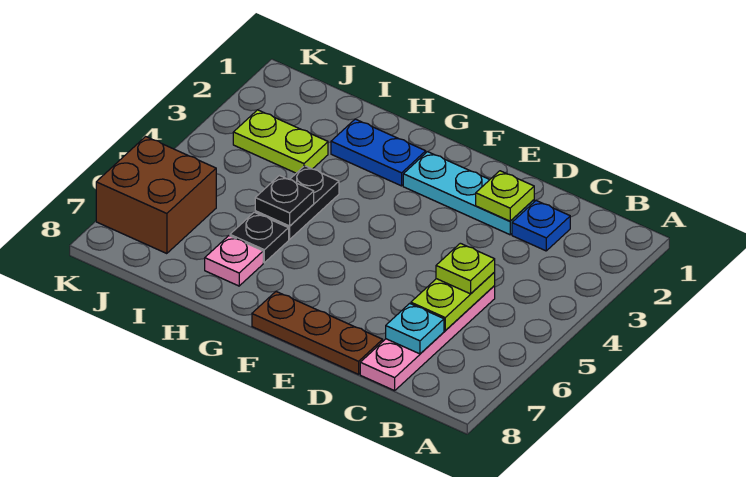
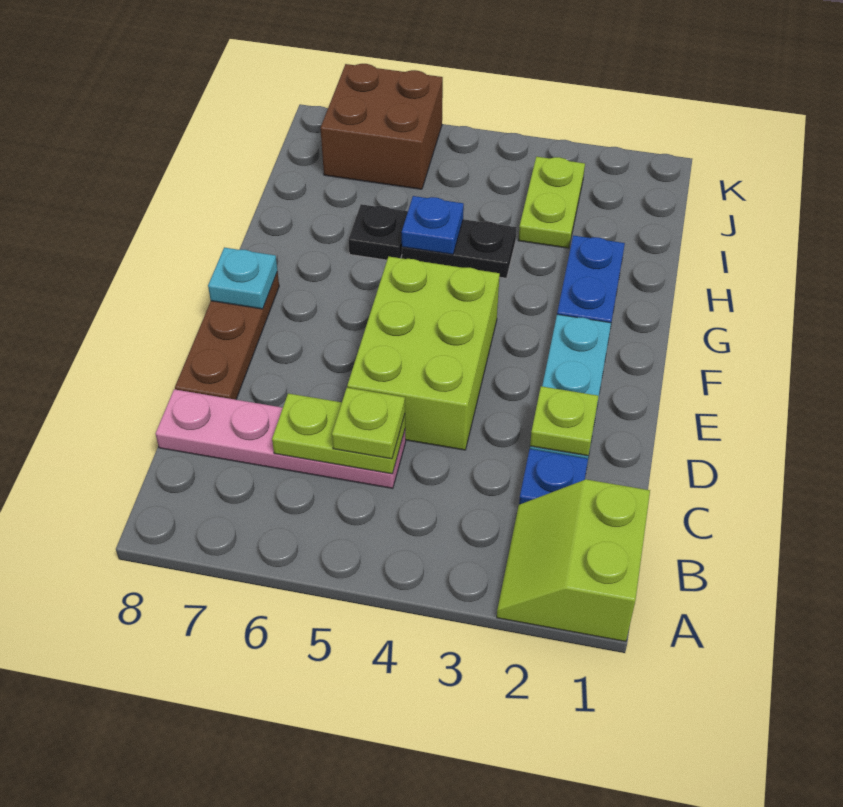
none -> lime slope A1:B2 level 1 top 1
cyan plate C7 level 2 -> cyan plate F8 level 2
none -> lime brick D4:F5 level 1
black plate H5 level 2 -> blue plate H5 level 2
pink plate H7 level 1 -> none

